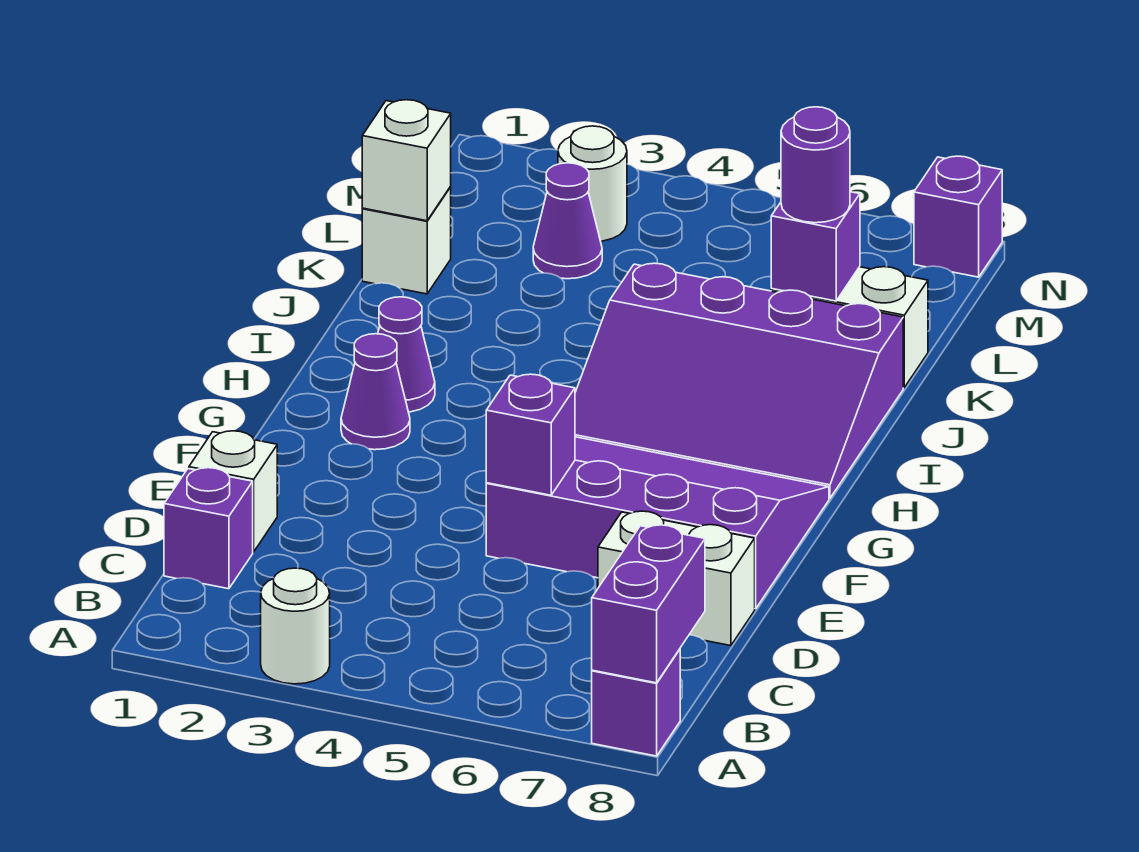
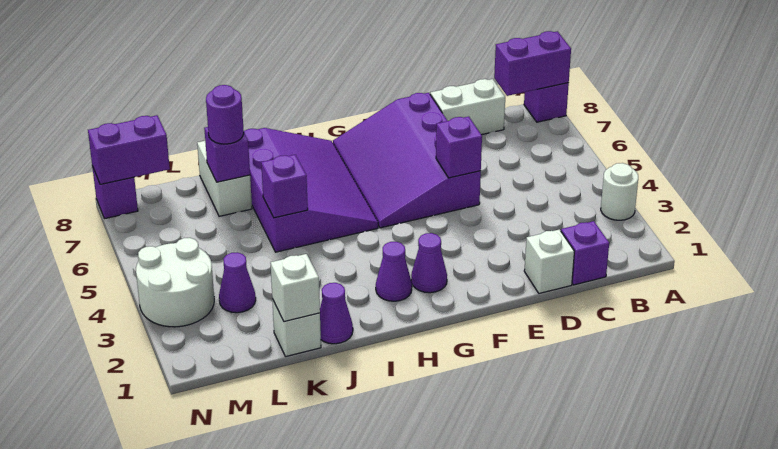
white brick D7:D8 level 1 -> white brick C8:D8 level 1
none -> purple cone J1 level 1
none -> purple brick J5 level 2
white round brick M3 level 1 -> white round brick M3:N4 level 1
none -> purple brick M8:N8 level 2

